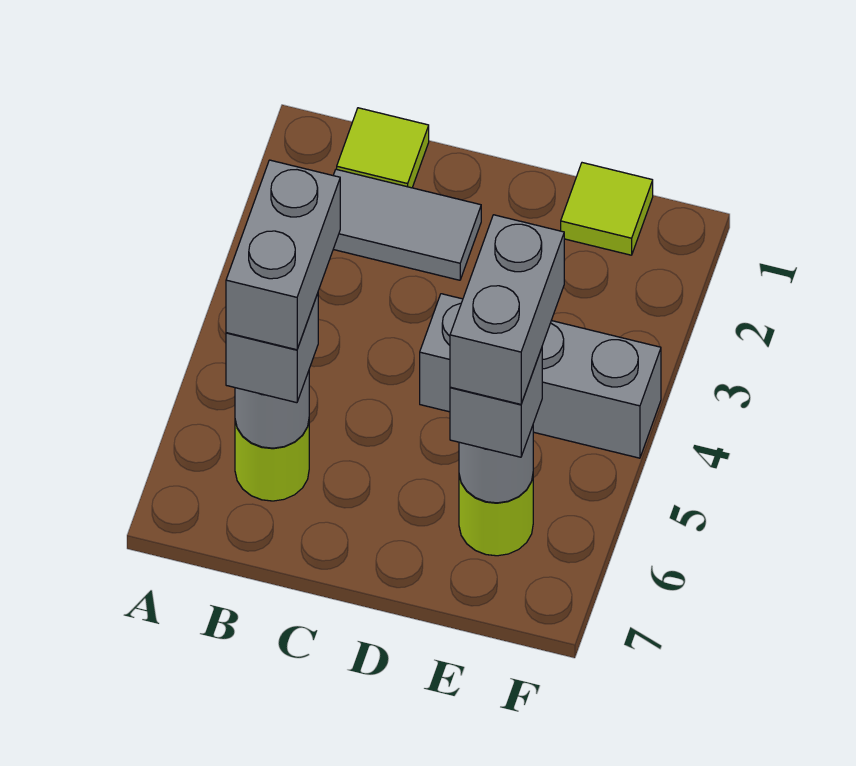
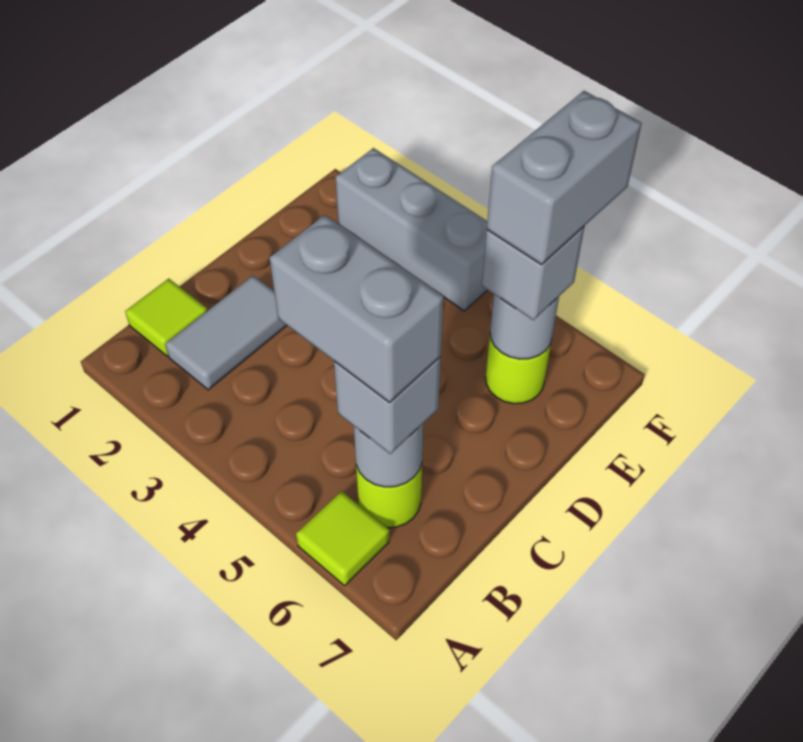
grey brick D4:F4 level 1 -> grey brick F2:F4 level 1
lime tile E1 level 1 -> lime tile A6 level 1
grey brick E5:E6 level 4 -> grey brick E6:F6 level 4

